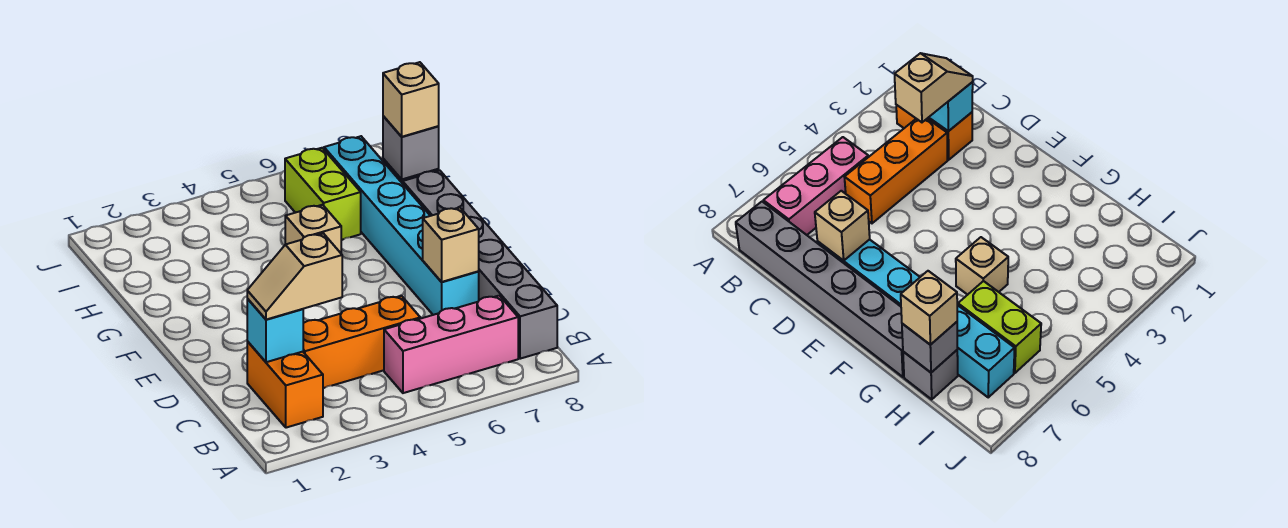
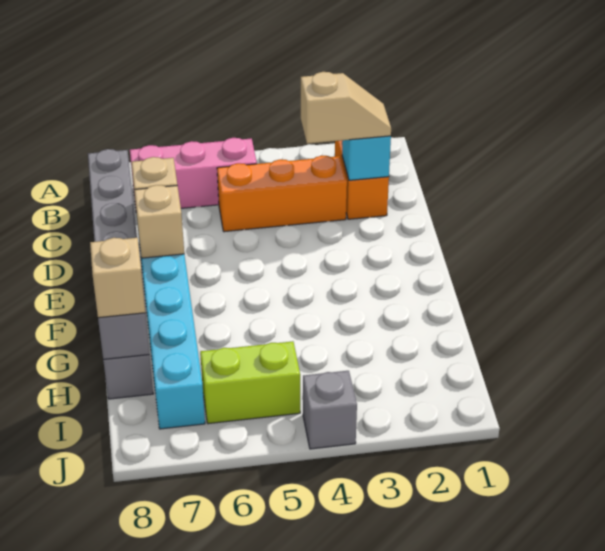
tan brick G5 level 1 -> tan brick E7 level 2
lime brick H6:I6 level 1 -> lime brick I5:I6 level 1
none -> grey brick J4 level 1

